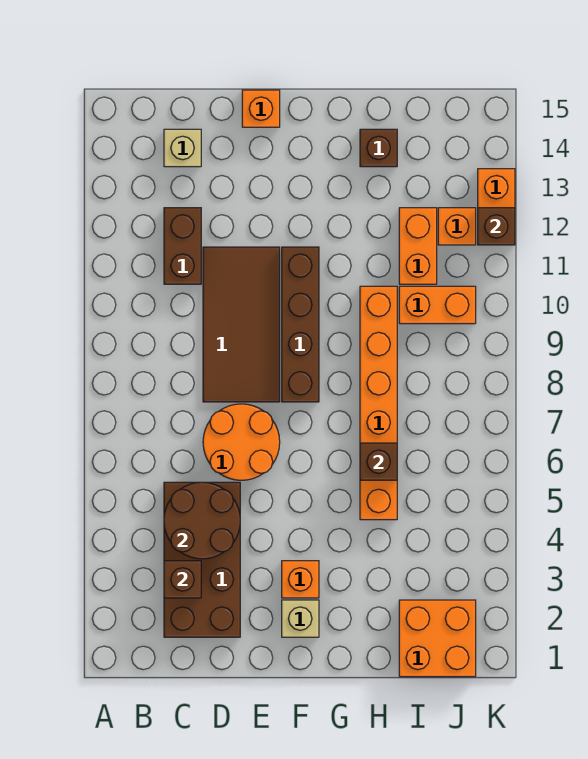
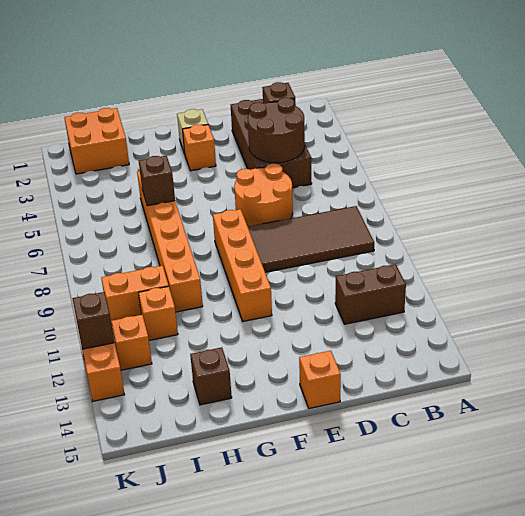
brown brick C11:C12 level 1 -> brown brick B12:C12 level 1
tan brick C14 level 1 -> none
brown tile D8:E11 level 1 -> brown tile B8:E9 level 1
brown brick F8:F11 level 1 -> orange brick F8:F11 level 1
orange brick I11:I12 level 1 -> orange brick I11 level 1

